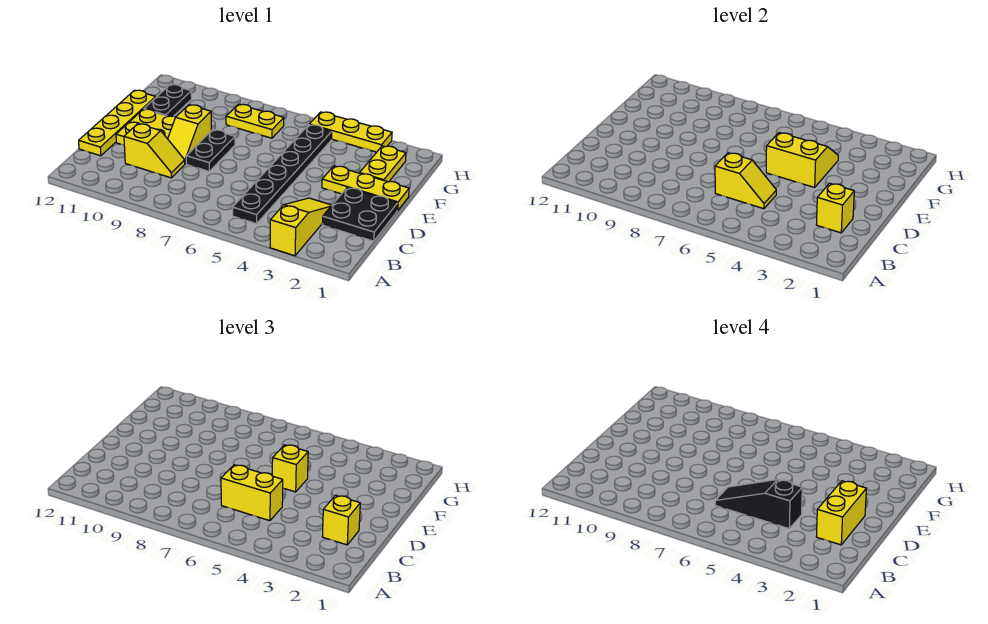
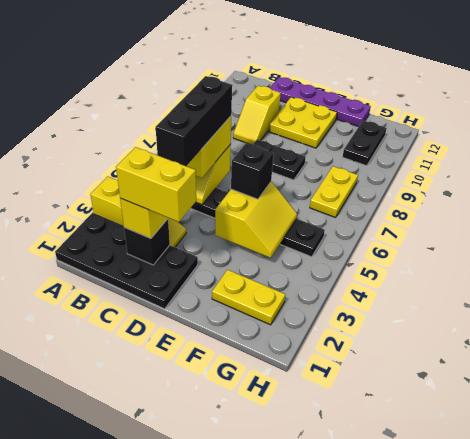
black plate C1:D2 level 1 -> black plate A1:D2 level 1
yellow brick C2 level 2 -> black brick C2 level 2
black slope C4:C6 level 4 top 4 -> black brick C4:C6 level 4
yellow plate C12:F12 level 1 -> purple plate C12:F12 level 1
yellow slope D9:E9 level 1 top E -> none
yellow plate E1:E3 level 1 -> none
yellow brick E5 level 3 -> black brick E5 level 3
black plate F11:G11 level 1 -> black plate G10:G11 level 1
yellow plate H3:H5 level 1 -> none

